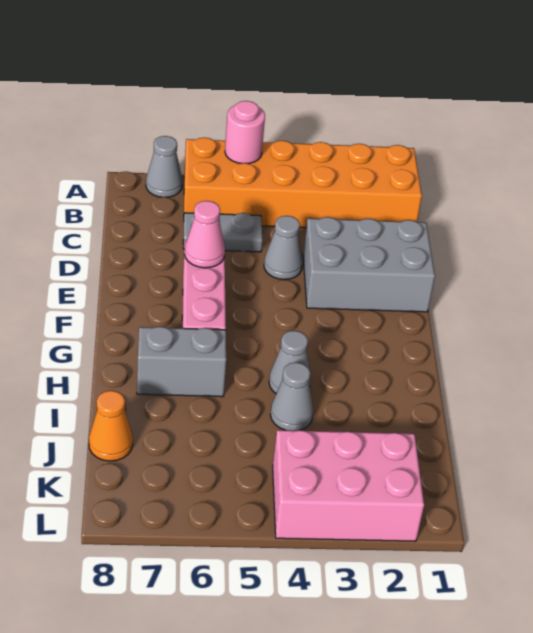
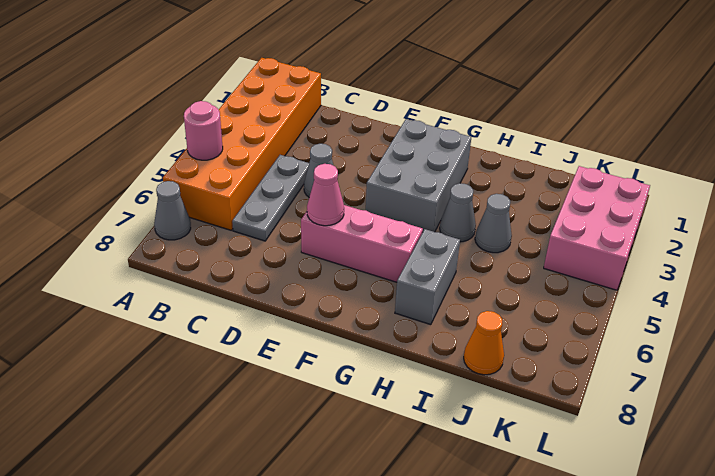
grey plate C5:C6 level 1 -> grey plate C4:C6 level 1
grey brick D1:E3 level 1 -> grey brick F2:G4 level 1

